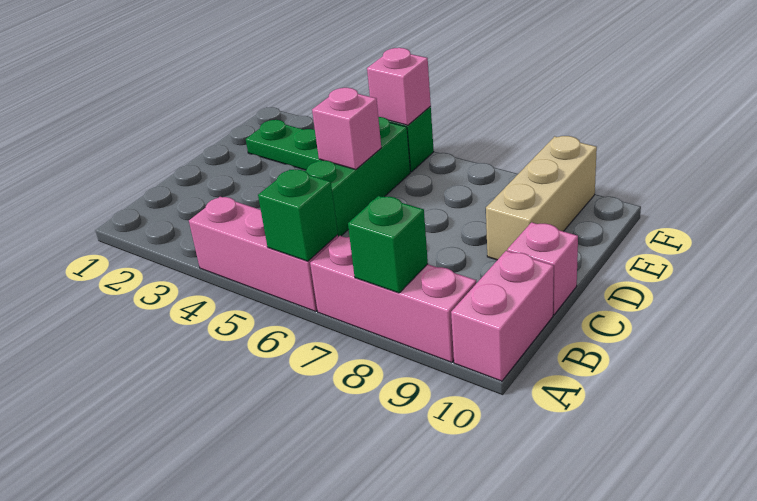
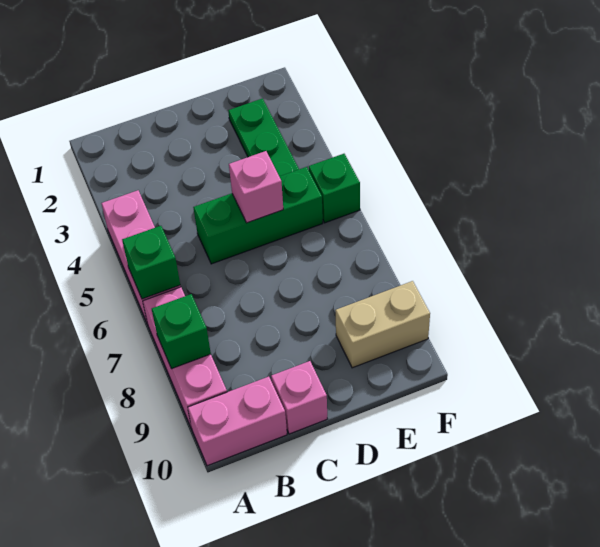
tan brick D9:F9 level 1 -> tan brick E9:F9 level 1
pink brick F5 level 2 -> none

